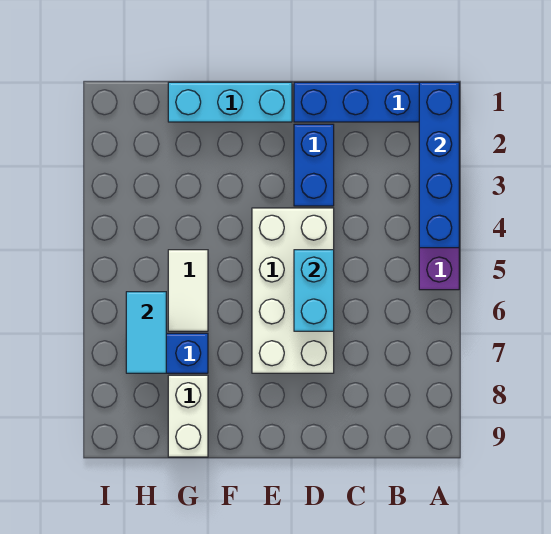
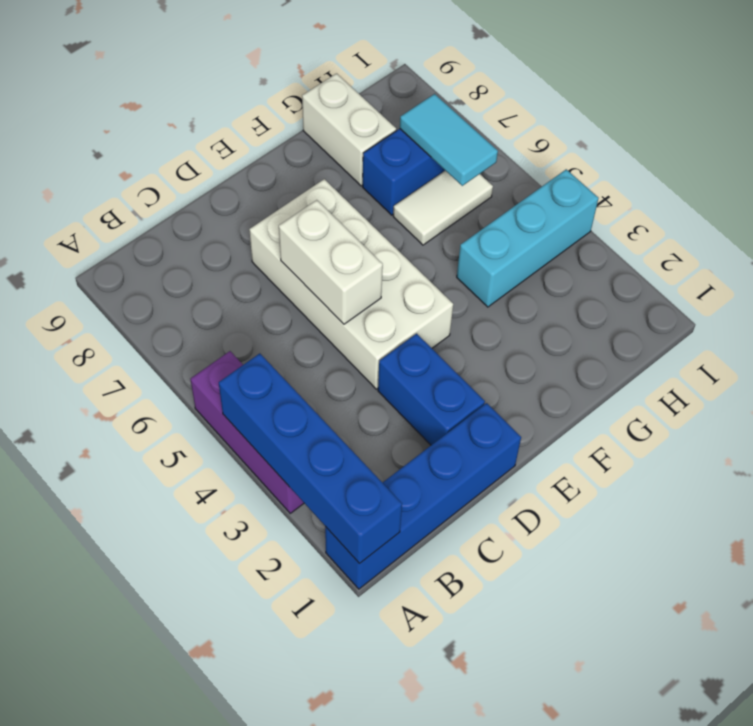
cyan brick D5:D6 level 2 -> white brick D5:D6 level 2
cyan brick E1:G1 level 1 -> cyan brick G4:I4 level 1
white tile G5:G6 level 1 -> white tile G6:H6 level 1

